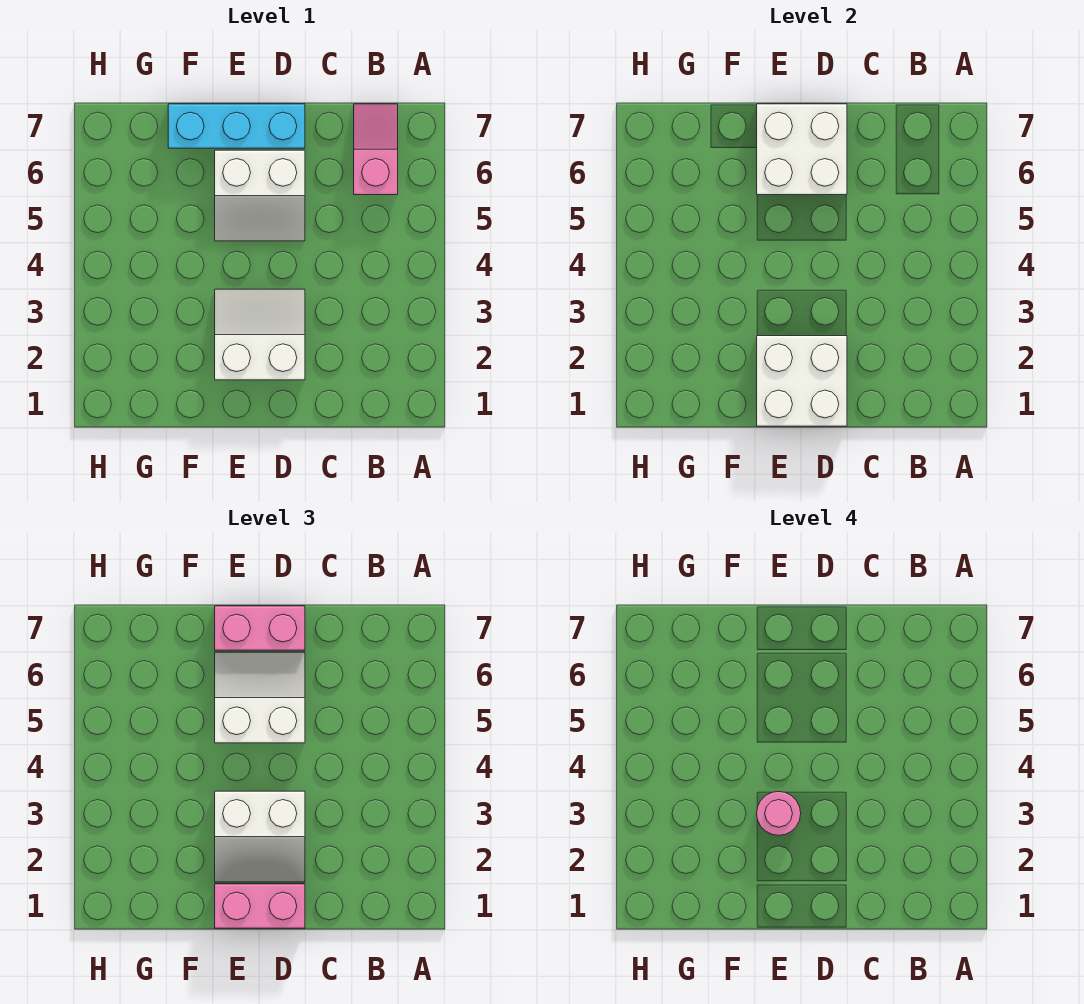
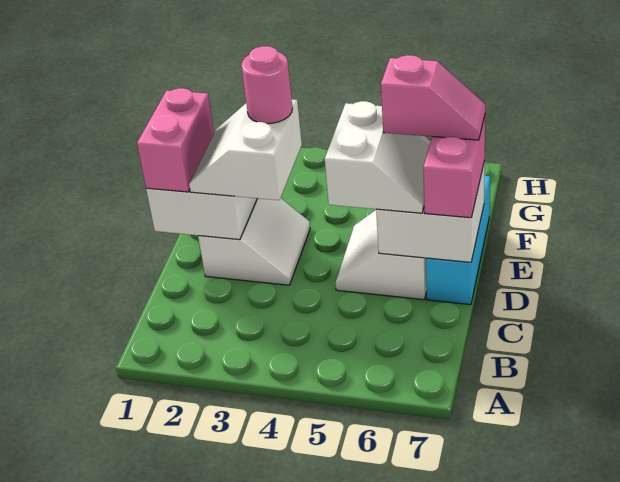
pink slope B6:B7 level 1 top 6 -> pink slope E6:E7 level 4 top 6

